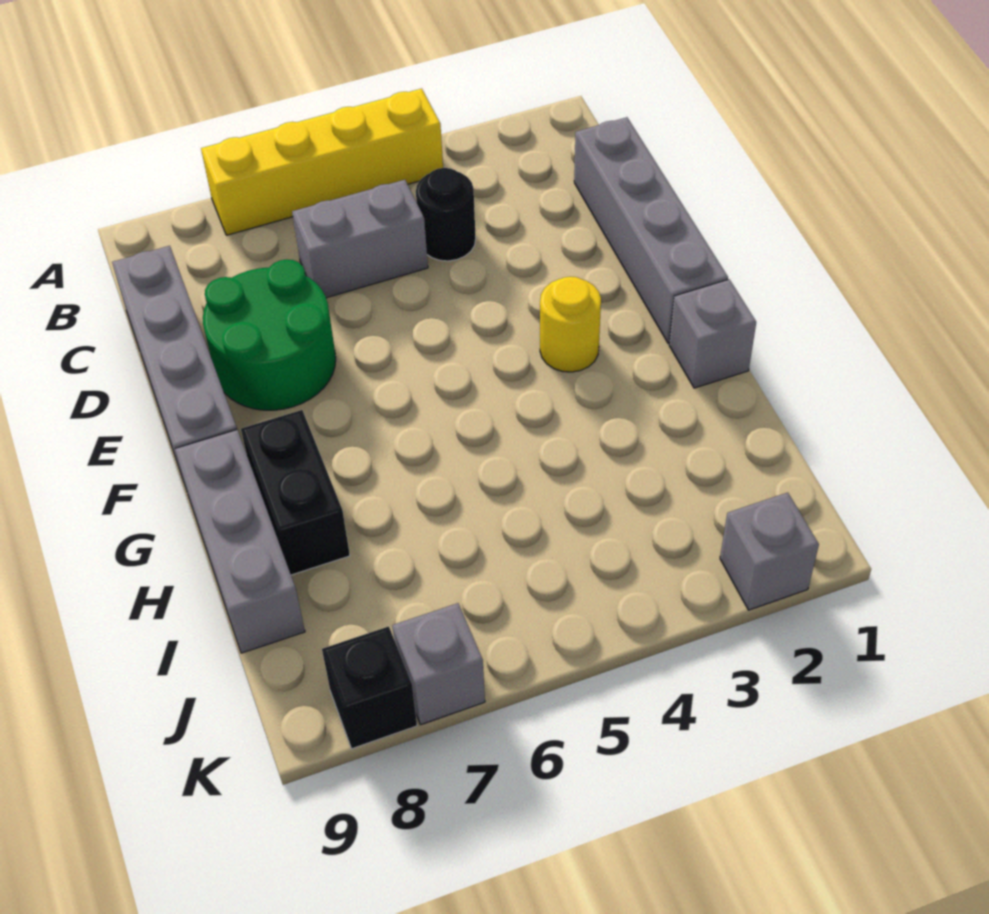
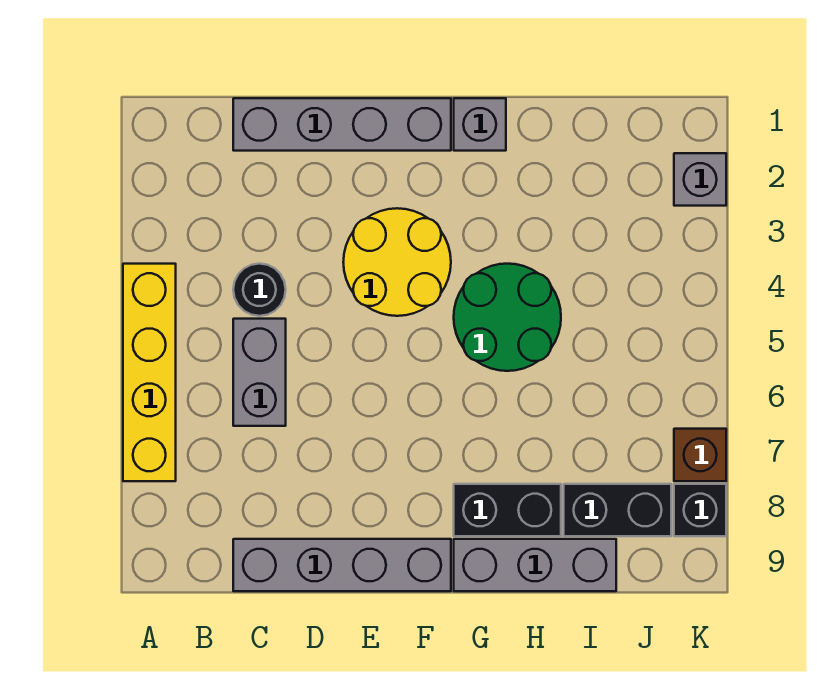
green round brick D7:E8 level 1 -> green round brick G4:H5 level 1
yellow round brick F3 level 1 -> yellow round brick E3:F4 level 1
none -> black brick I8:J8 level 1
grey brick K7 level 1 -> brown brick K7 level 1

